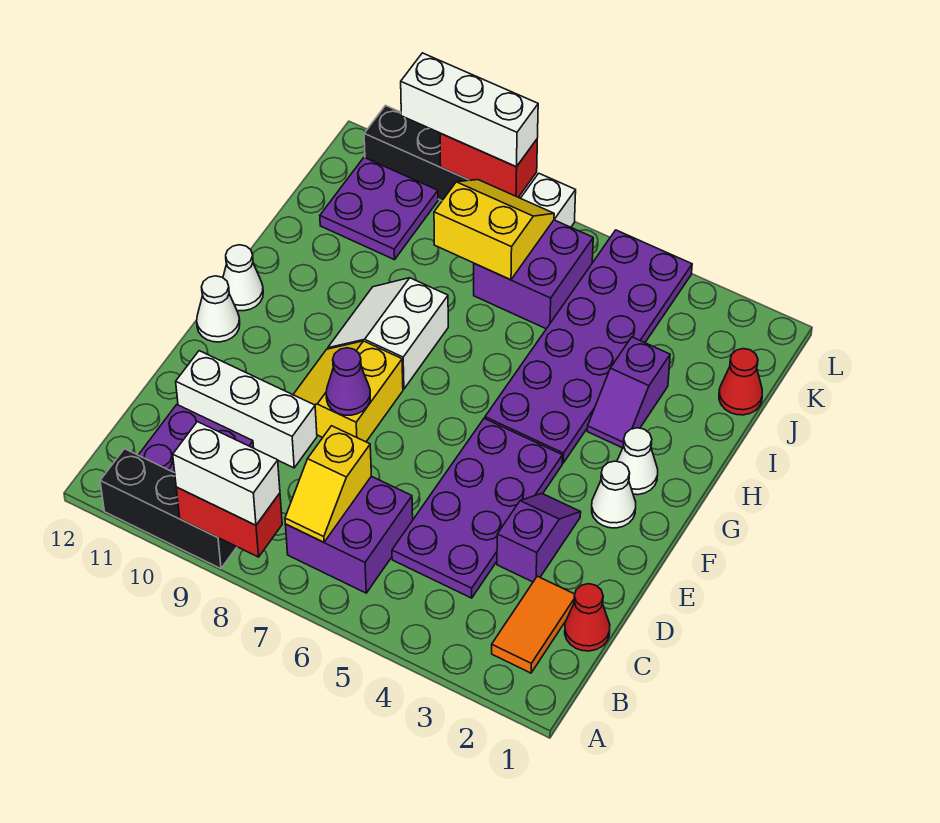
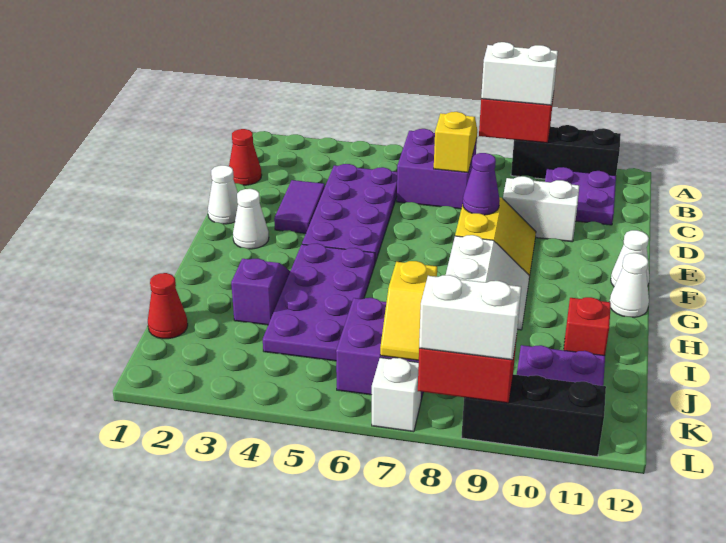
orange tile B2:C2 level 1 -> none
purple slope D3:E3 level 1 top D -> purple tile D3:E3 level 1
white brick D9:D11 level 1 -> white brick D9:D10 level 1
white cone G2 level 1 -> white cone E1 level 1
purple plate G4:L5 level 1 -> purple plate G4:J5 level 1
none -> red brick I11 level 1
yellow slope J7:K8 level 2 top J -> yellow slope J7:K7 level 2 top J
white brick L8:L10 level 3 -> white brick L8:L9 level 3

